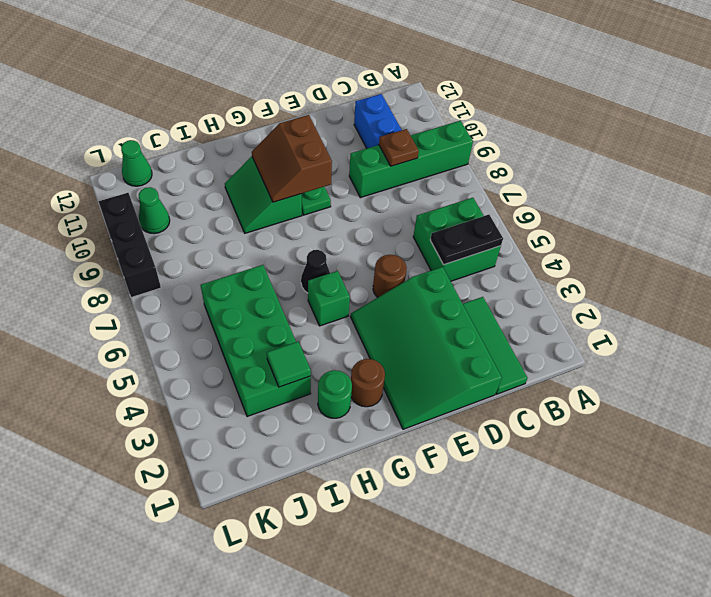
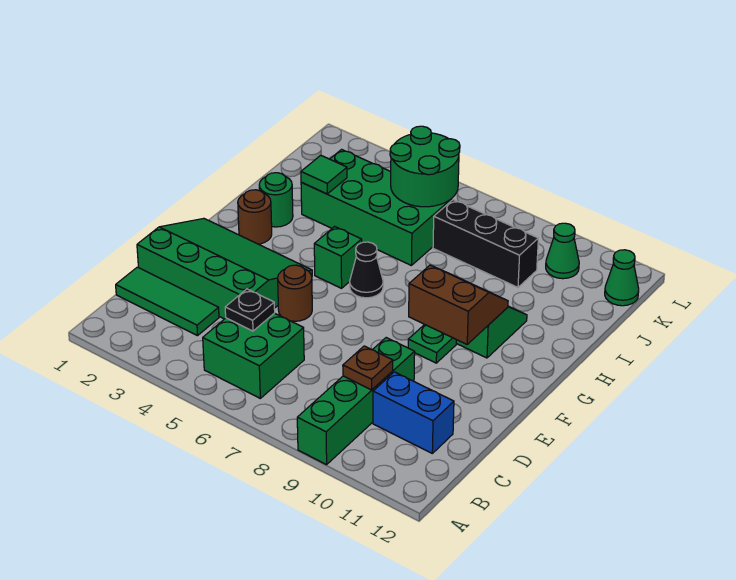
black plate B5:C5 level 2 -> black plate C5 level 2
none -> green round brick J5:K6 level 2
black brick L8:L10 level 1 -> black brick J7:J9 level 1

